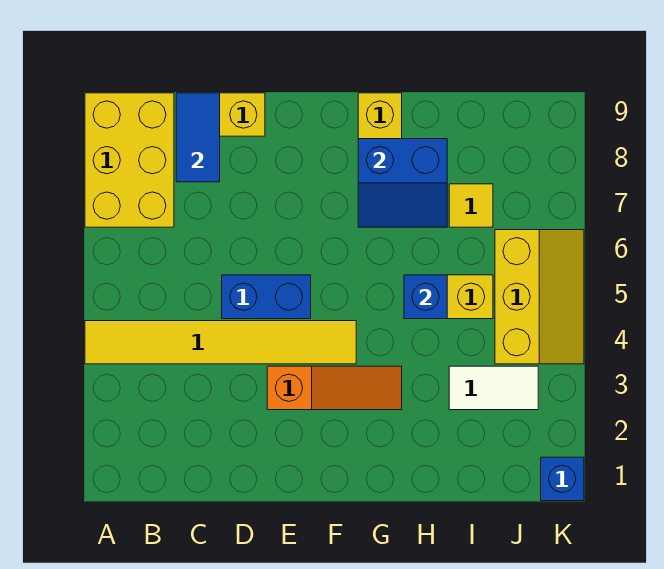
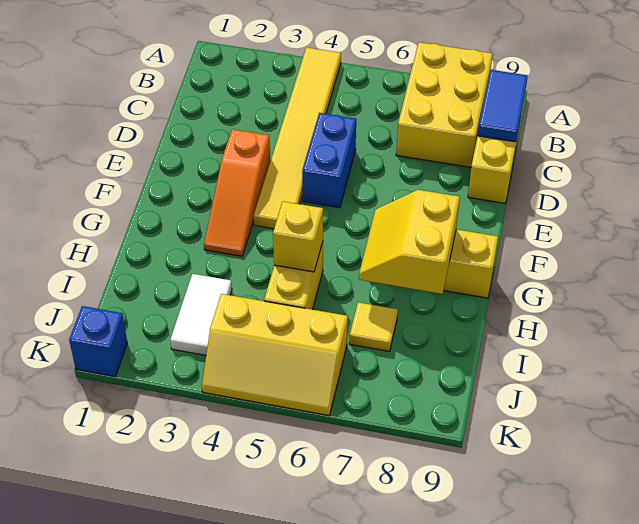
yellow brick A7:B9 level 1 -> yellow brick A7:C8 level 1
blue tile C8:C9 level 2 -> blue tile B9:C9 level 2
blue slope G7:H8 level 2 top 8 -> yellow slope G7:H8 level 2 top 8
blue brick H5 level 2 -> yellow brick H5 level 2

